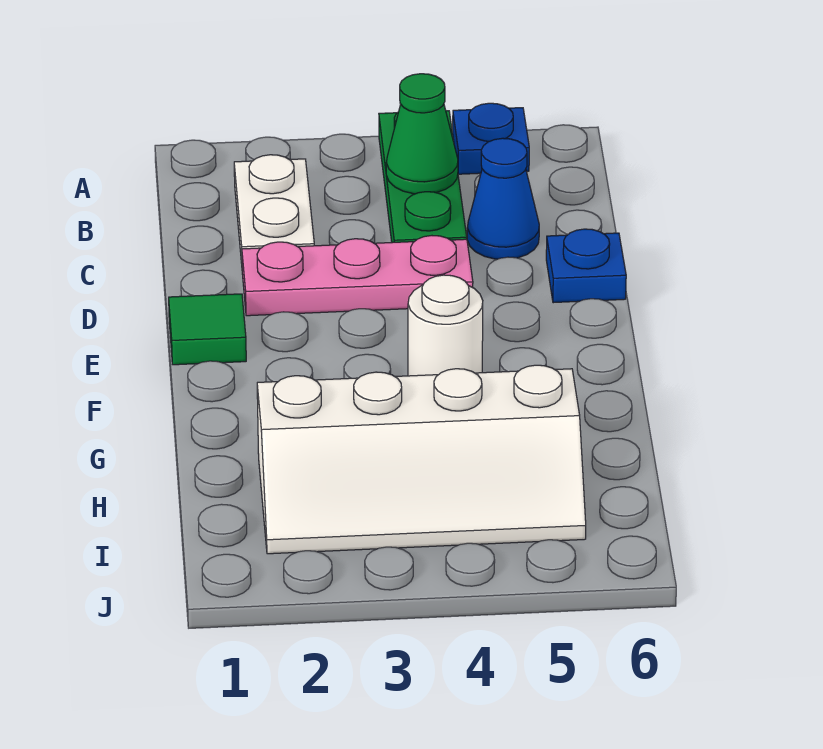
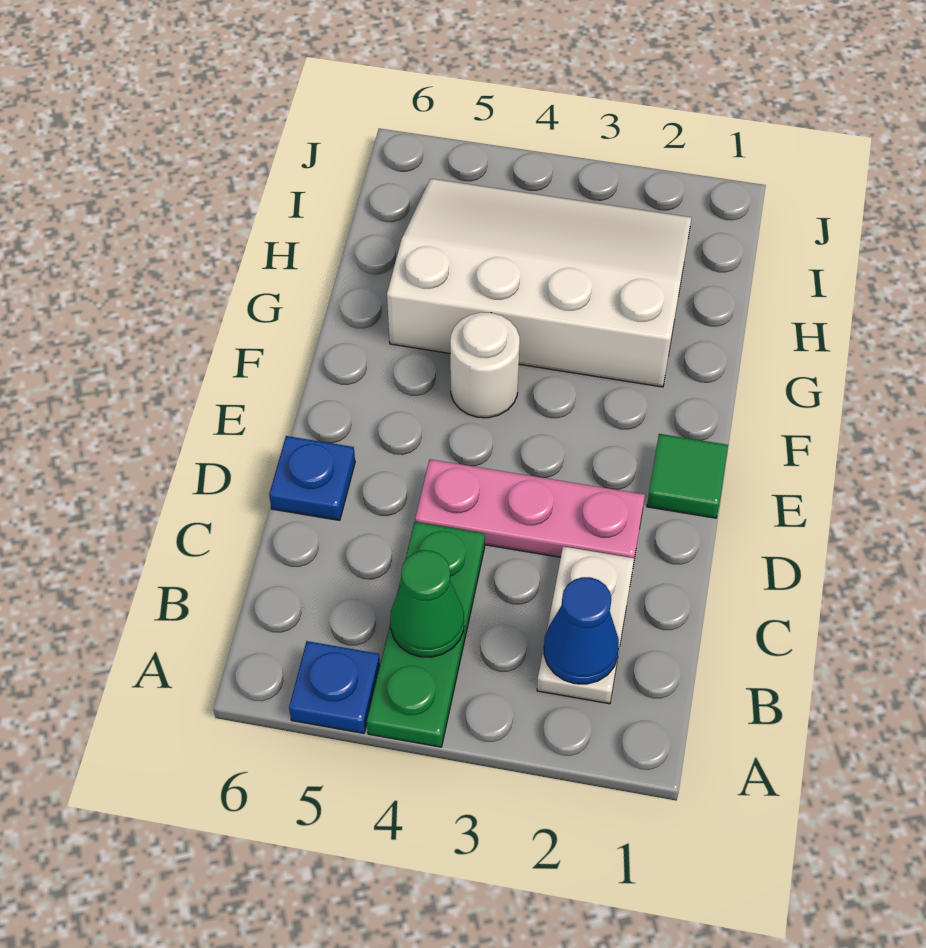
blue cone C5 level 1 -> blue cone B2 level 2
white slope H2:I5 level 1 top H -> white slope G2:I5 level 1 top G

